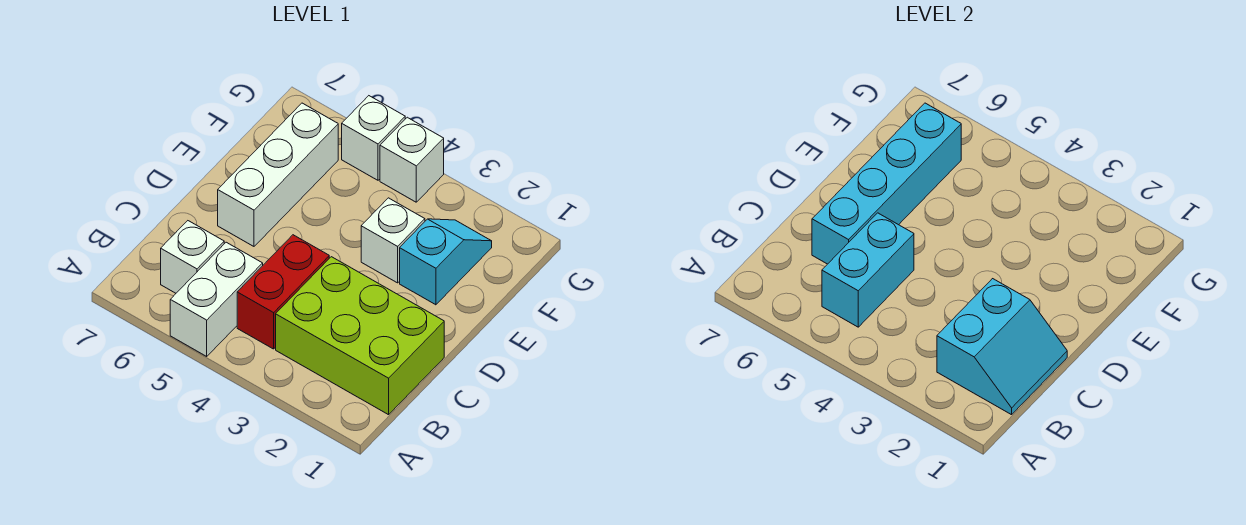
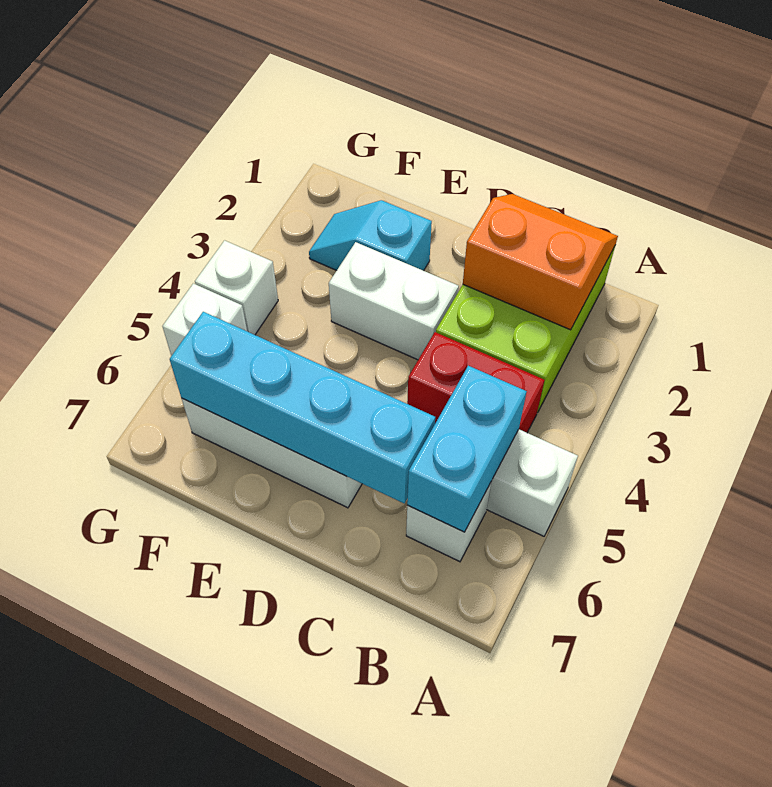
cyan slope B1:C2 level 2 top 2 -> orange slope B1:C2 level 2 top 2
cyan brick B5:C5 level 2 -> cyan brick B5:B6 level 2
white brick E3 level 1 -> white brick D3:E3 level 1

